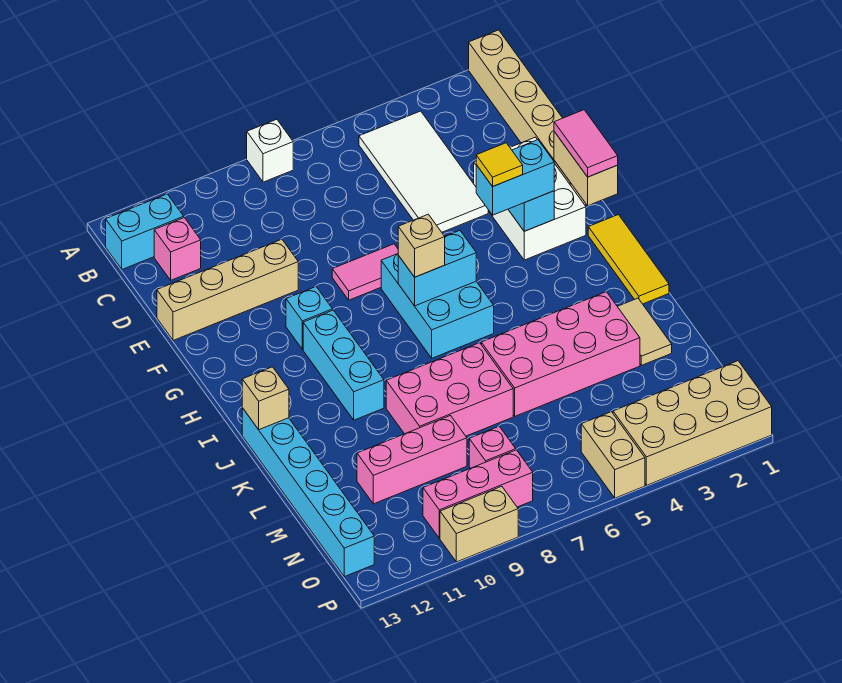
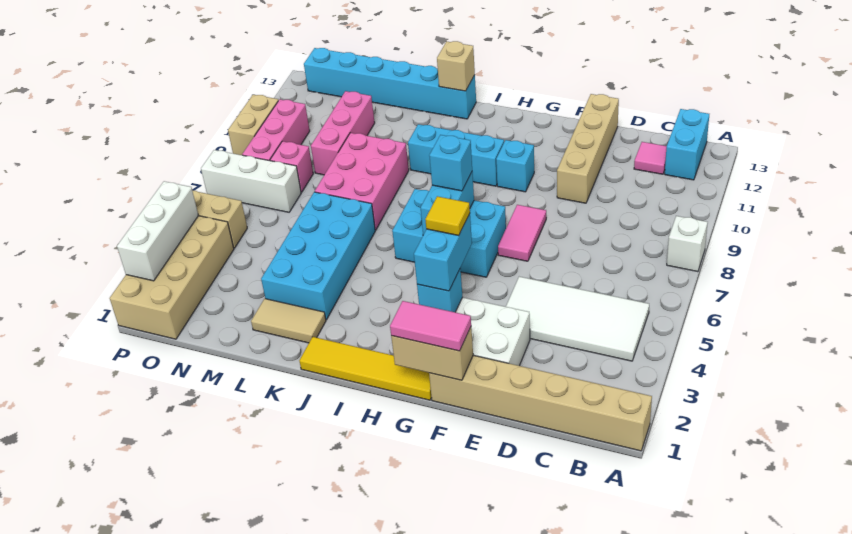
pink brick C12 level 1 -> pink tile C12 level 1
yellow tile H1:J1 level 1 -> yellow tile G1:J1 level 1
tan brick H7 level 3 -> cyan brick H7 level 3
pink brick K3:L6 level 1 -> cyan brick K3:L6 level 1
none -> white brick N7:P7 level 1
none -> white brick P2:P4 level 2

